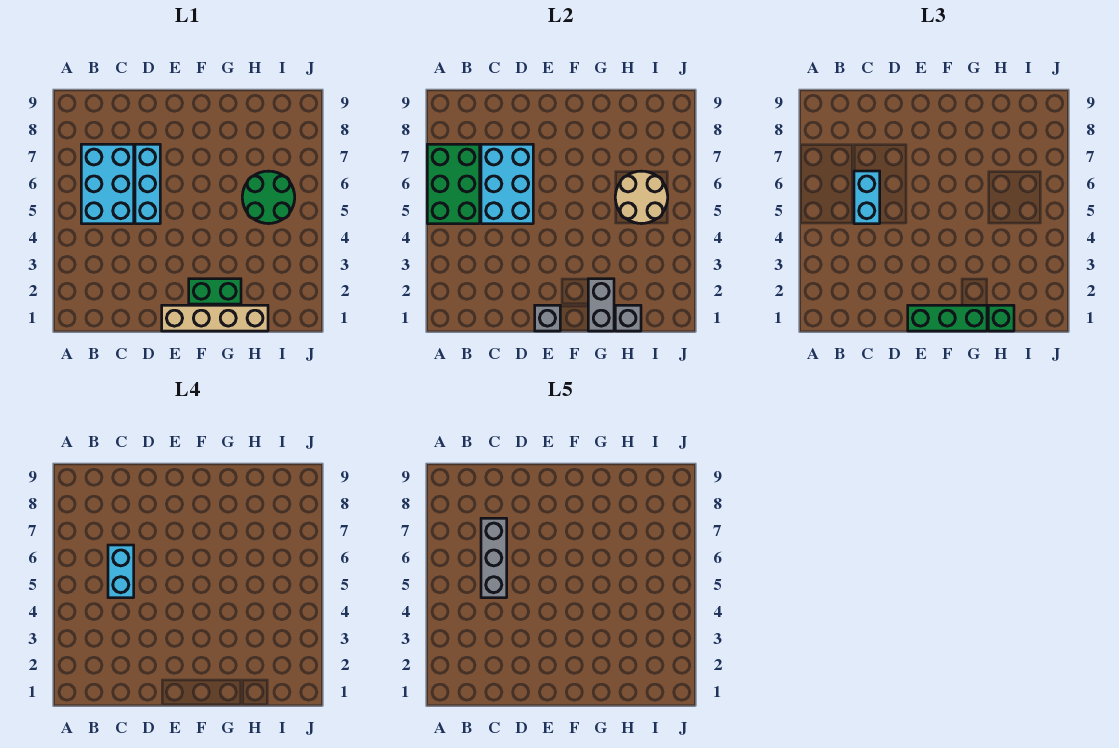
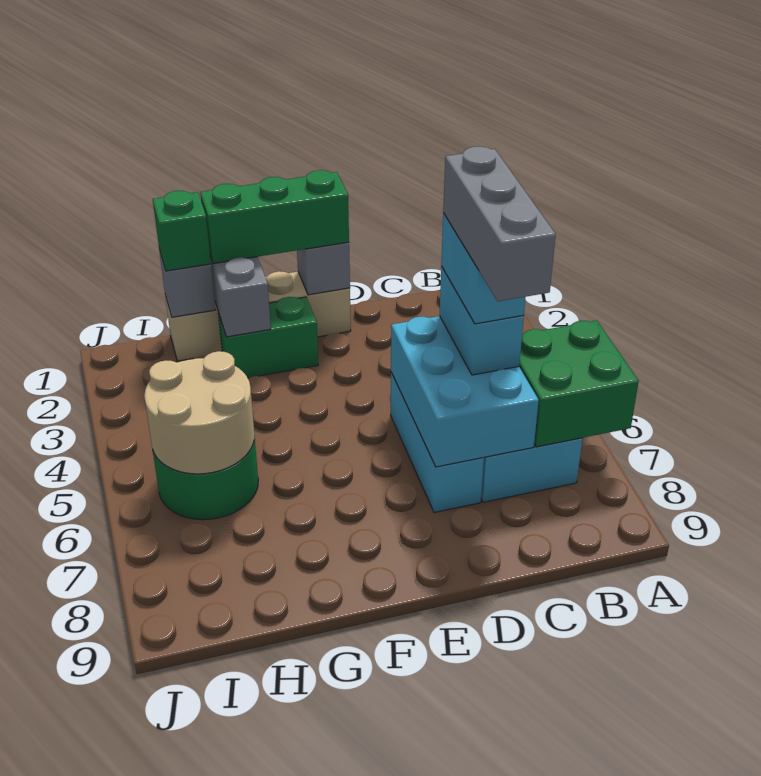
green brick A5:B7 level 2 -> green brick A6:B7 level 2

